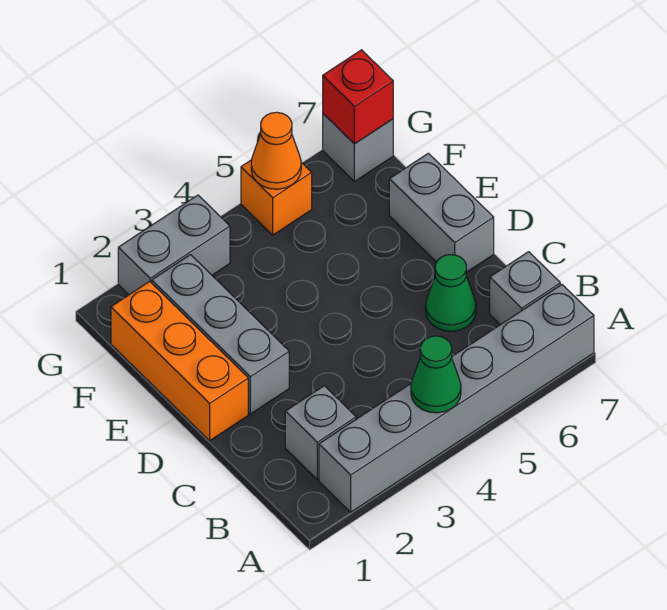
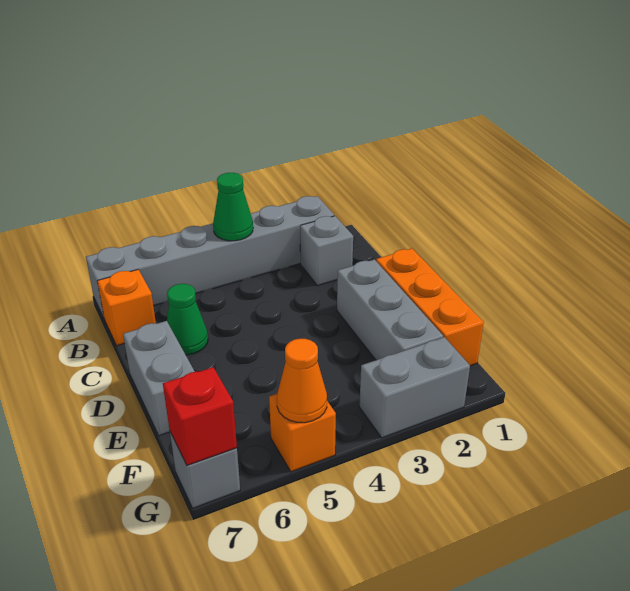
grey brick B7 level 1 -> orange brick B7 level 1

